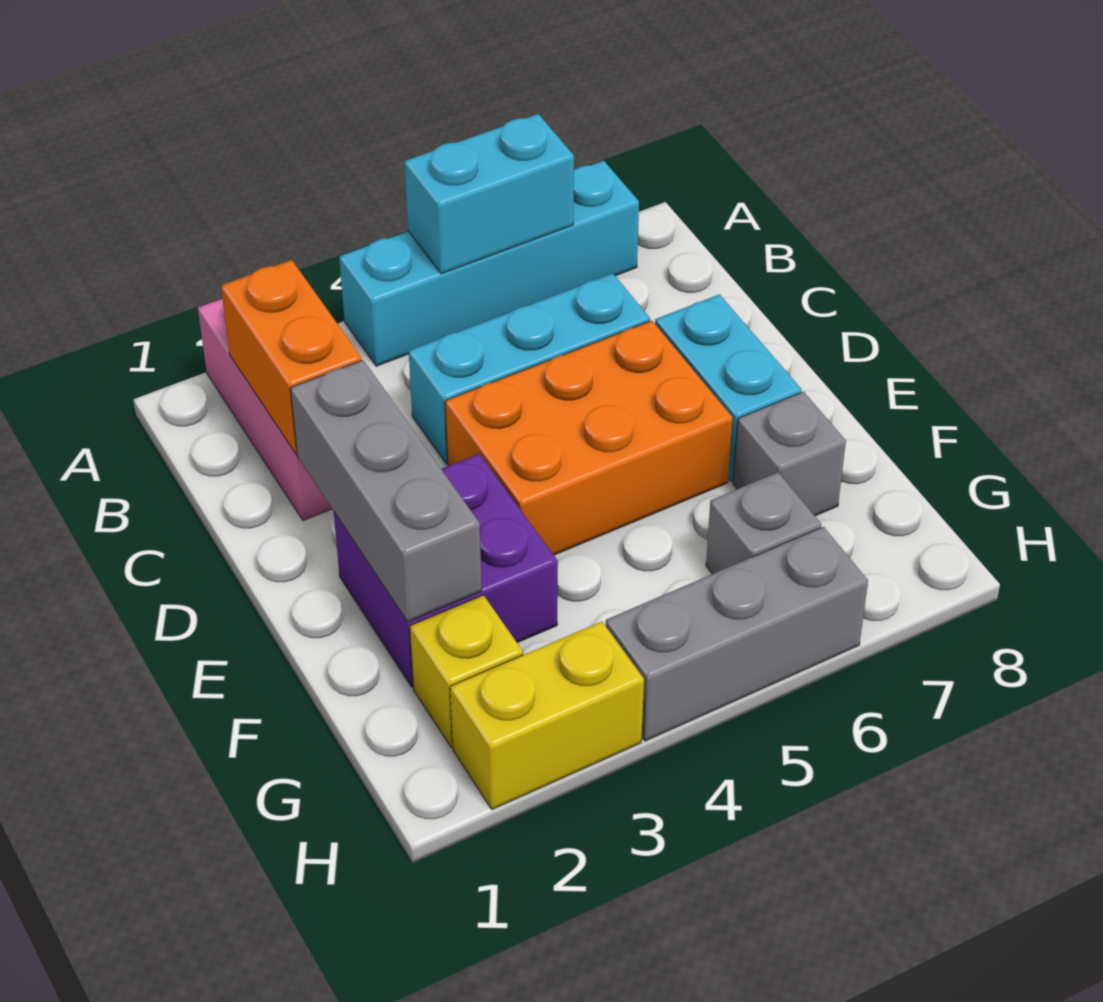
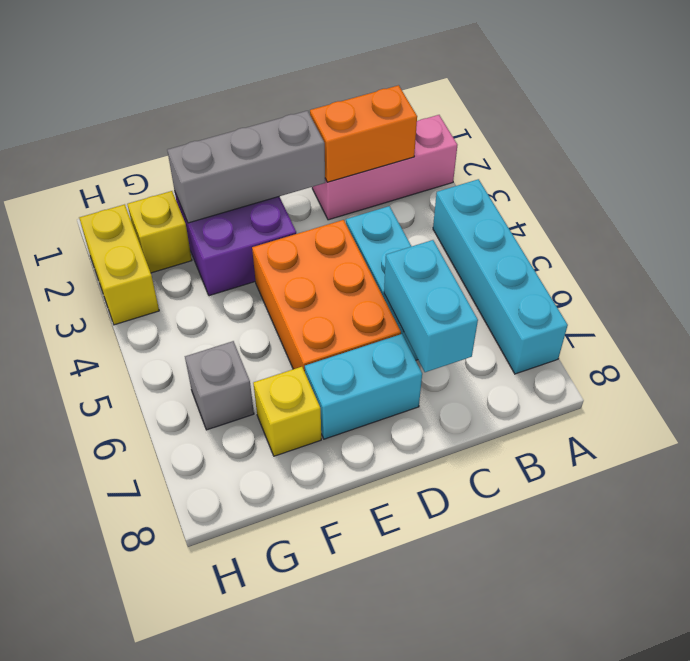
cyan brick A5:A6 level 2 -> cyan brick C6:C7 level 2
grey brick F7 level 1 -> yellow brick F7 level 1
grey brick H4:H6 level 1 -> none

